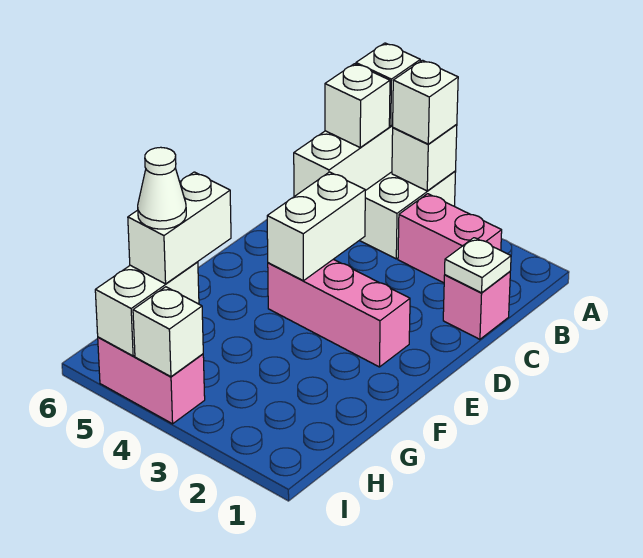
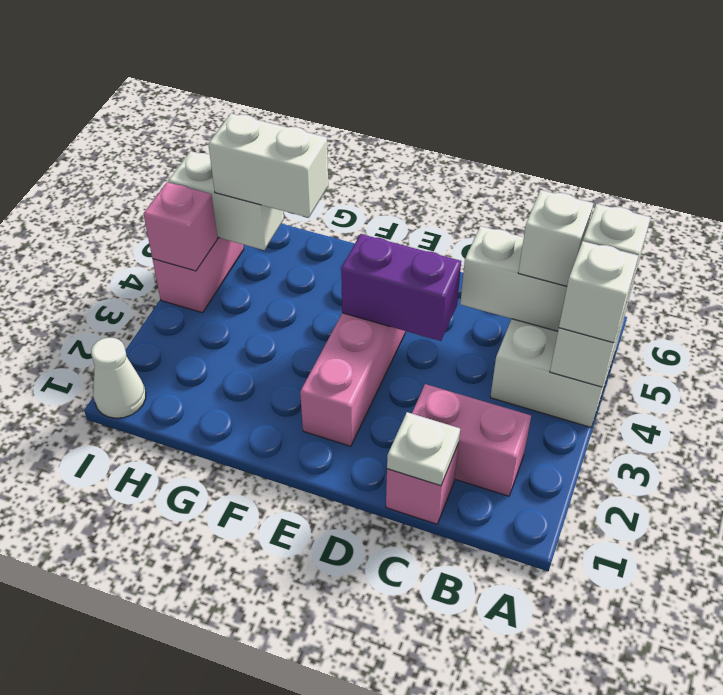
pink brick B2:B3 level 1 -> pink brick B2:C2 level 1
white brick D4:E4 level 2 -> purple brick D4:E4 level 2
white cone H5 level 4 -> white cone I1 level 1
white brick I4 level 2 -> pink brick I4 level 2

